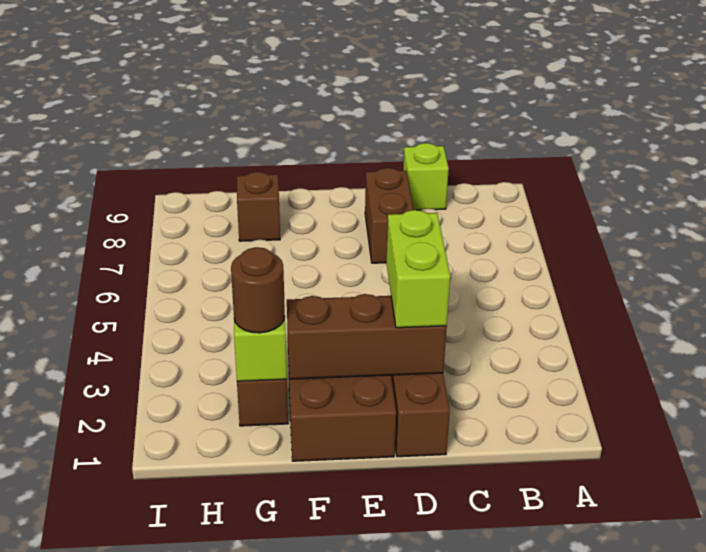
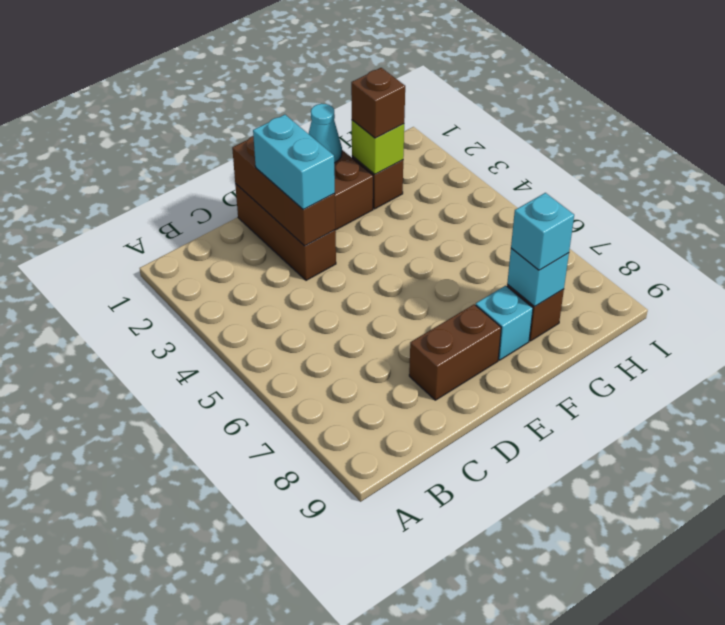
lime brick C9 level 1 -> none
brown brick D2:F2 level 2 -> brown brick D1:D3 level 2
lime brick D2:D3 level 3 -> cyan brick D2:D3 level 3
brown brick D7:D8 level 1 -> brown brick D8:E8 level 1
none -> cyan cone F1 level 2
none -> cyan brick F8 level 1
brown round brick G2 level 3 -> brown brick G2 level 3
none -> cyan brick G8 level 2
none -> cyan brick G8 level 3

